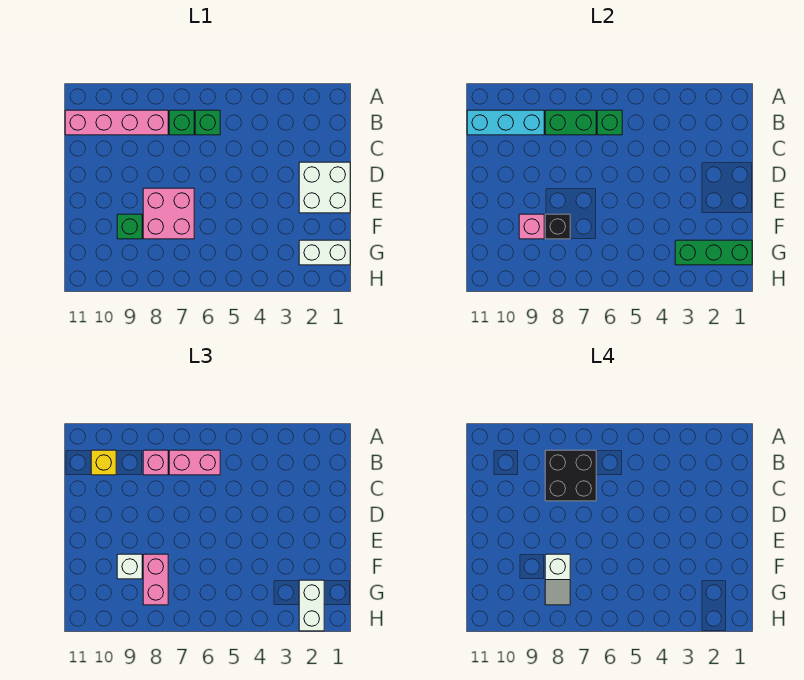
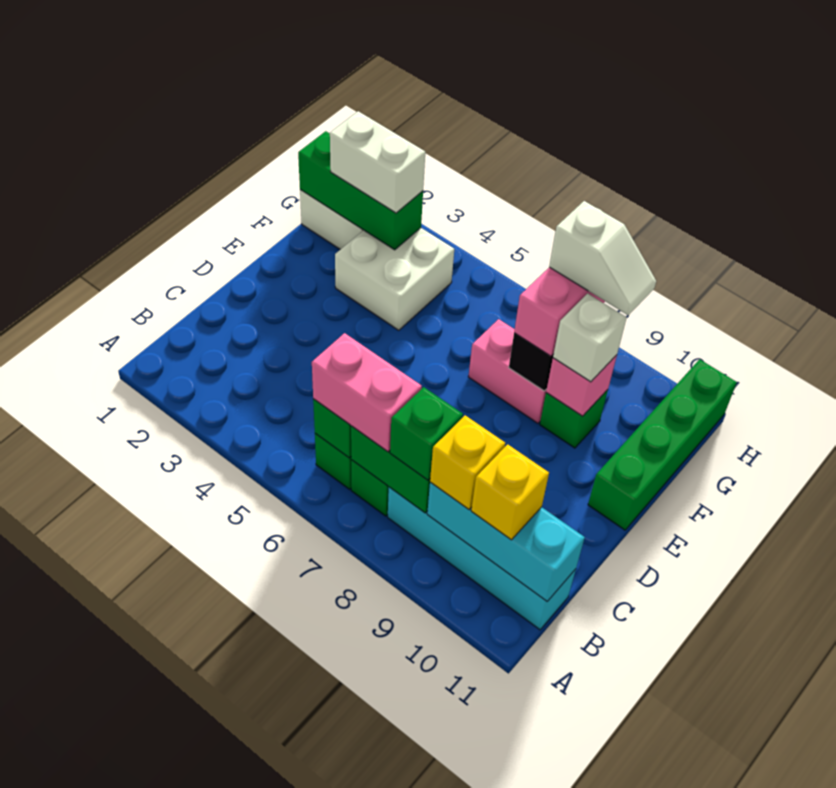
black brick B7:C8 level 4 -> none
pink brick B8:B11 level 1 -> cyan brick B8:B11 level 1
pink brick B8 level 3 -> green brick B8 level 3
none -> yellow brick B9 level 3
white brick D1:E2 level 1 -> white brick F3:G4 level 1
pink brick E7:F8 level 1 -> pink brick F7:F8 level 1
none -> green brick E11:H11 level 1
white slope F8:G8 level 4 top F -> white slope G8:G9 level 4 top 8
white brick G2:H2 level 3 -> white brick G2:G3 level 3

